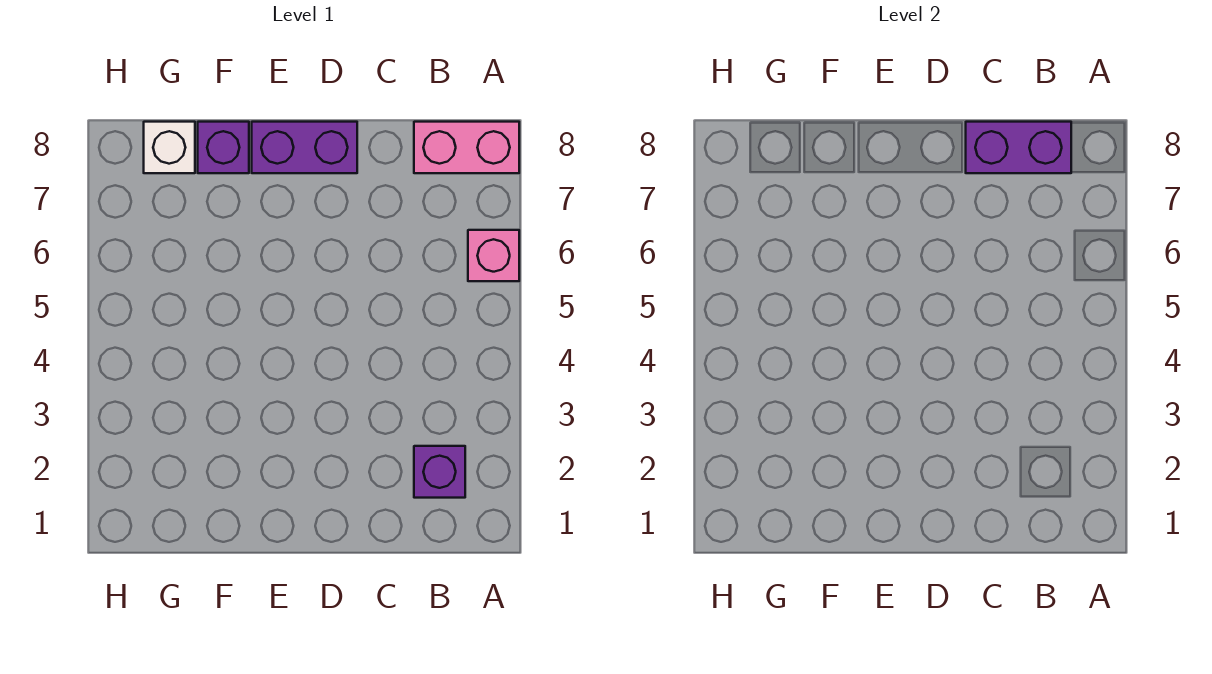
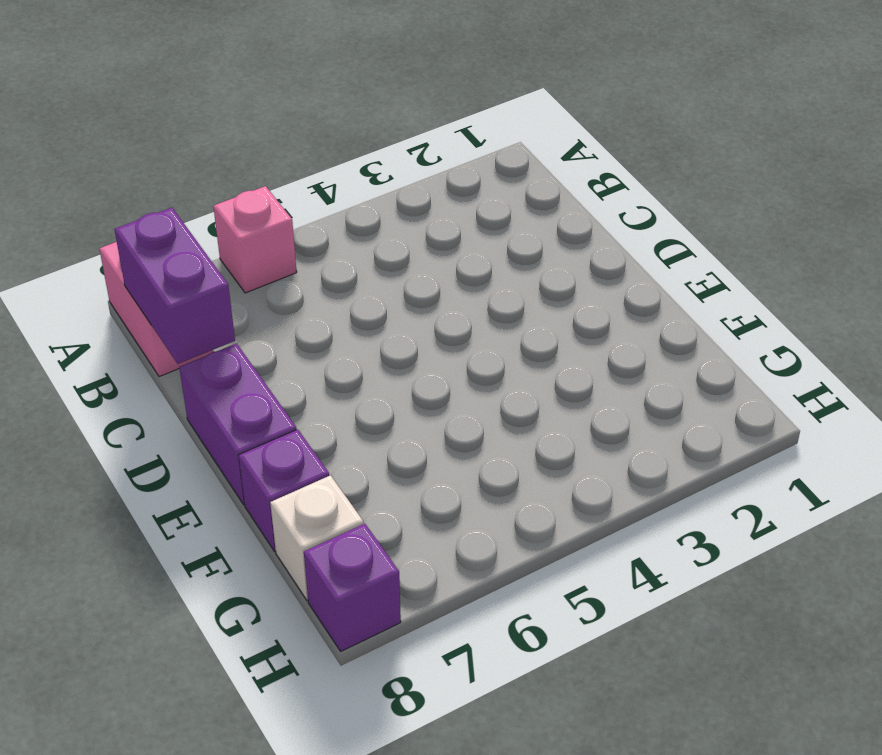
purple brick B2 level 1 -> purple brick H8 level 1

